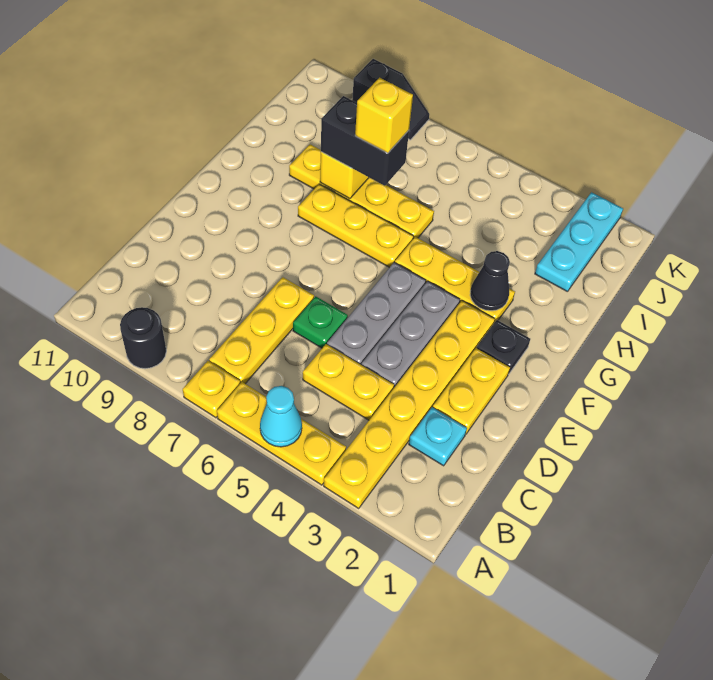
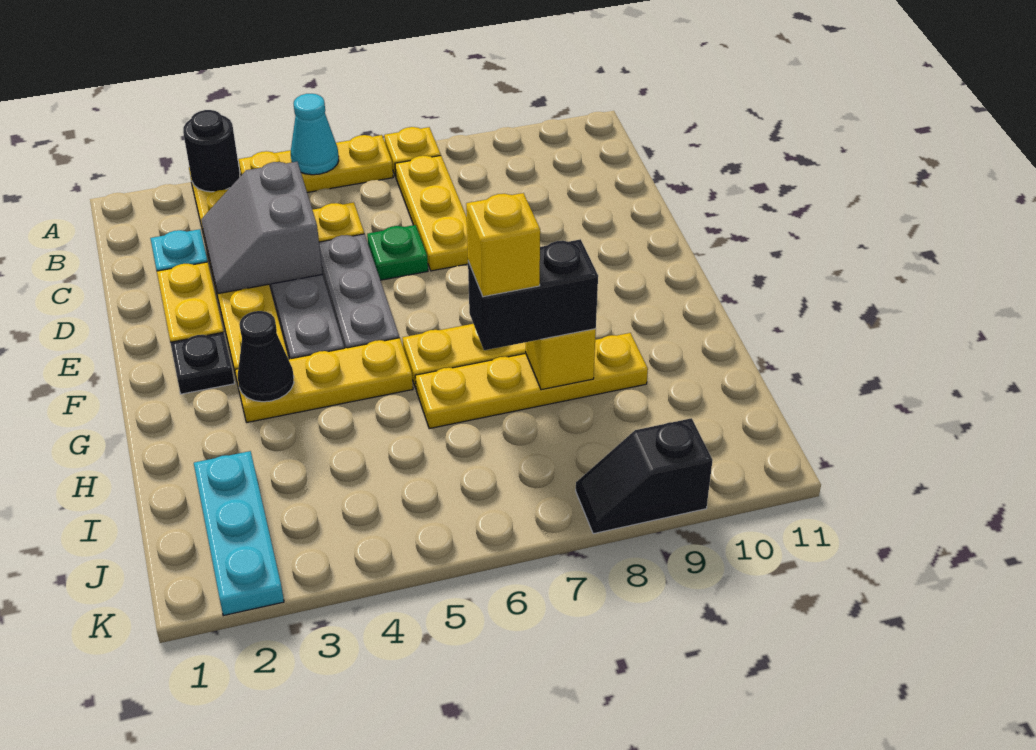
black round brick A9 level 1 -> black round brick A3 level 2
none -> grey slope C3:D4 level 2 top 4

